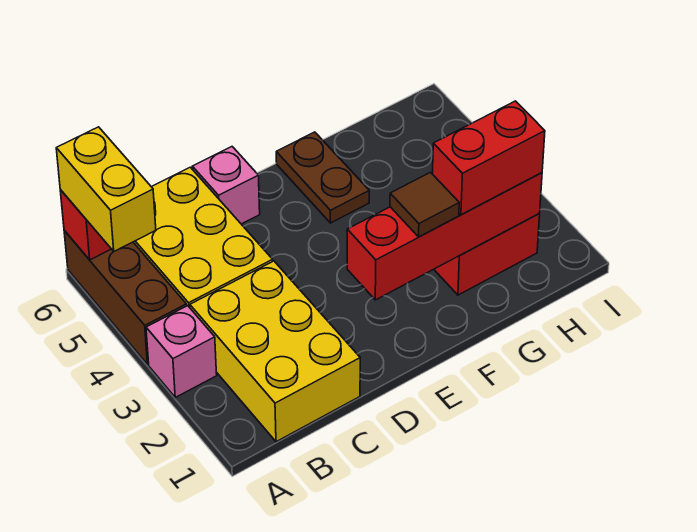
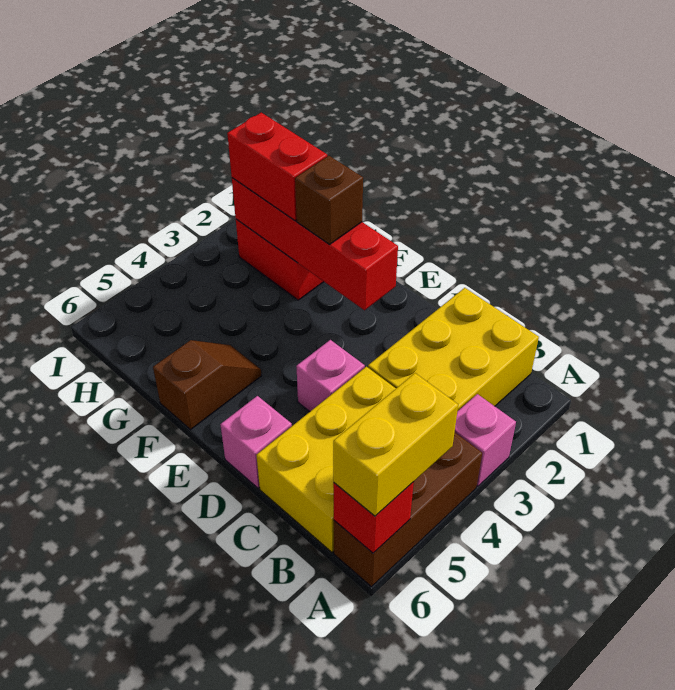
none -> pink brick D4 level 1
brown tile F2 level 3 -> brown brick F2 level 3
brown plate F5:F6 level 1 -> brown slope F5:F6 level 1 top 6

